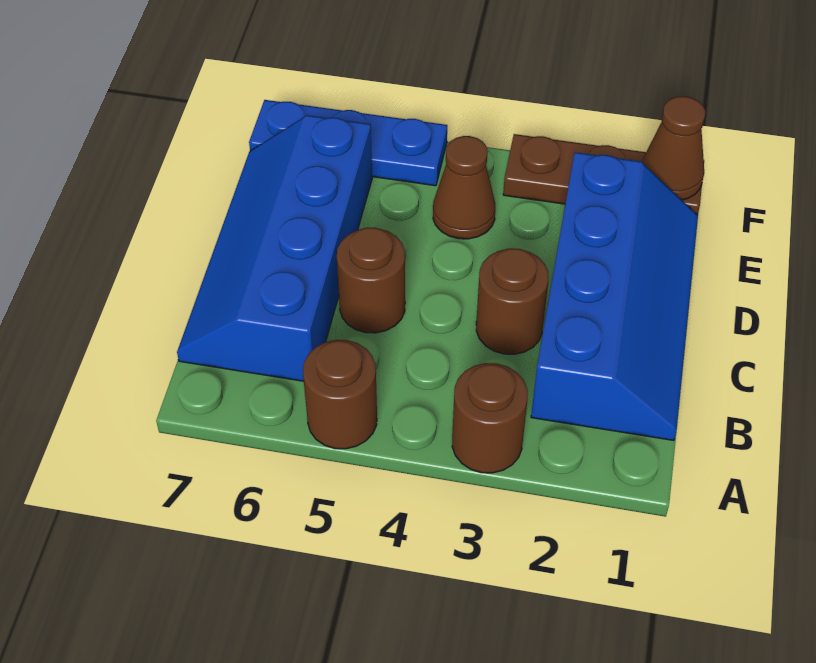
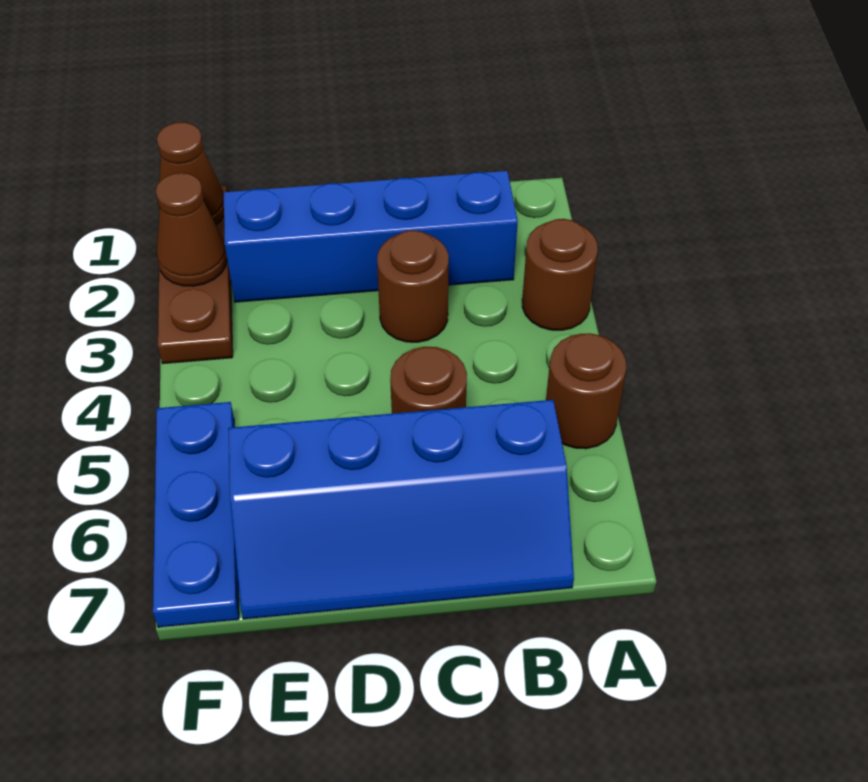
brown cone E4 level 1 -> brown cone F2 level 2

